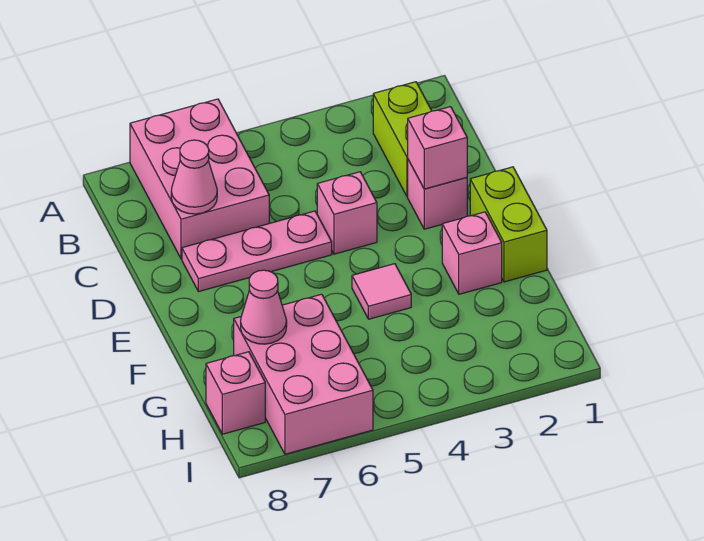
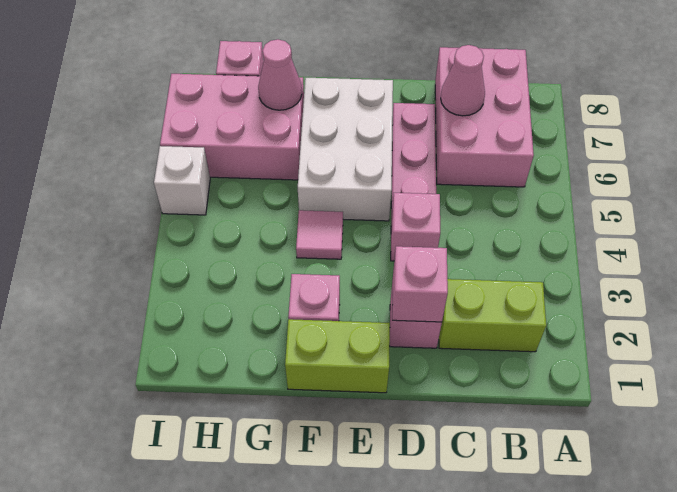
pink brick A6:C7 level 1 -> pink brick B6:C8 level 1
none -> white brick E5:F7 level 1
none -> white brick I5 level 1

